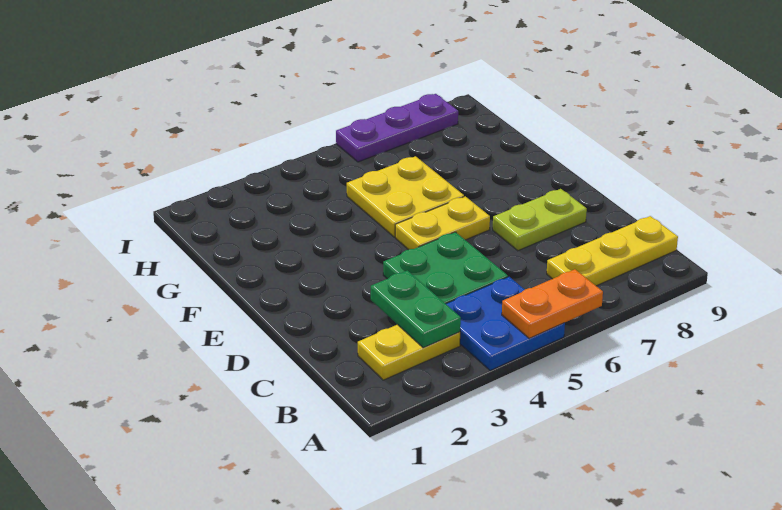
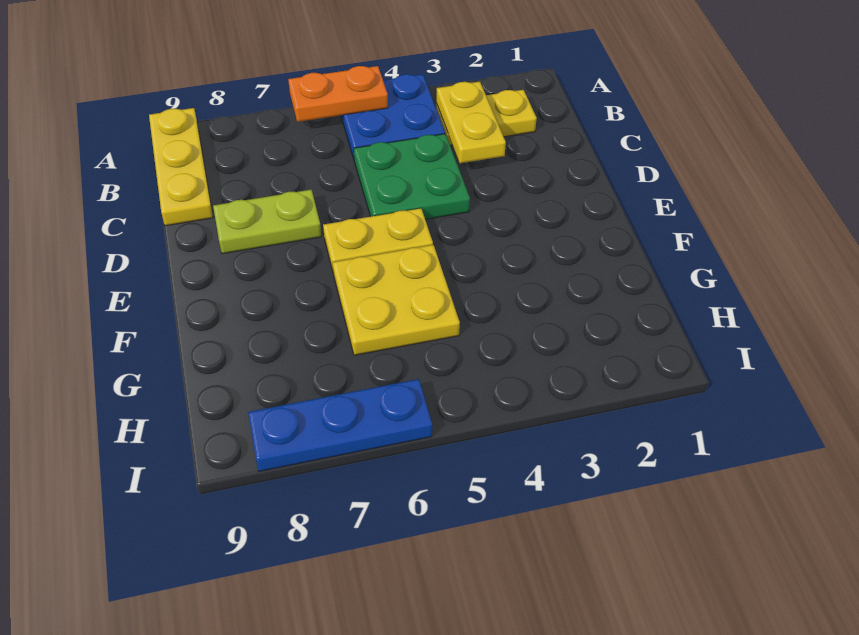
green plate B3:C3 level 2 -> yellow plate B3:C3 level 2
yellow plate B7:B9 level 1 -> yellow plate A9:C9 level 1
purple plate I6:I8 level 1 -> blue plate I6:I8 level 1

